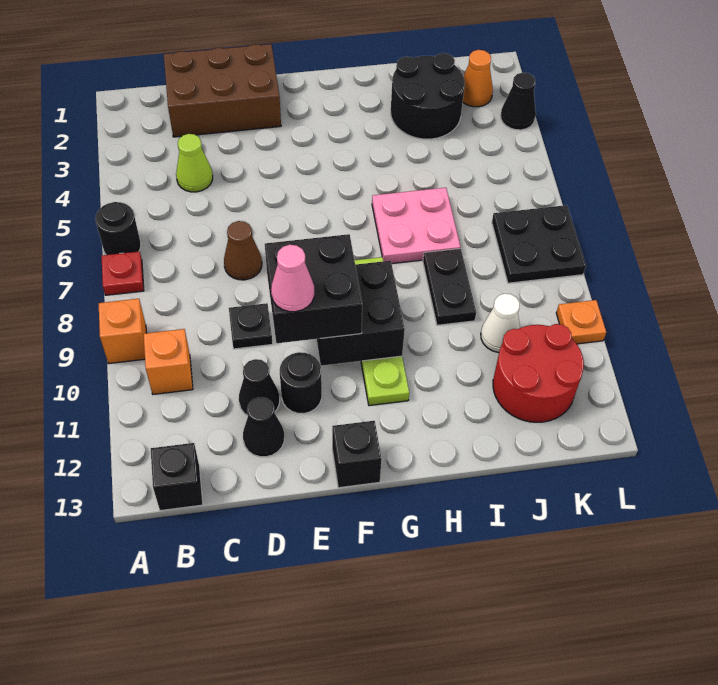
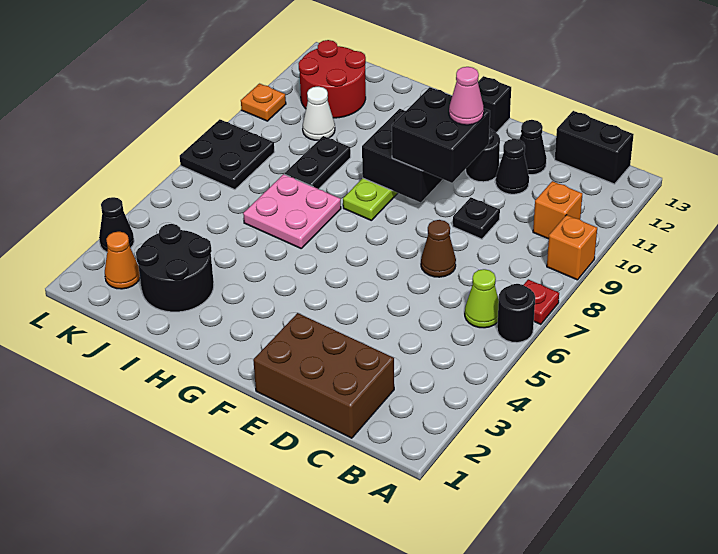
black brick B13 level 1 -> black brick B13:C13 level 1
lime cone C4 level 1 -> lime cone B6 level 1

